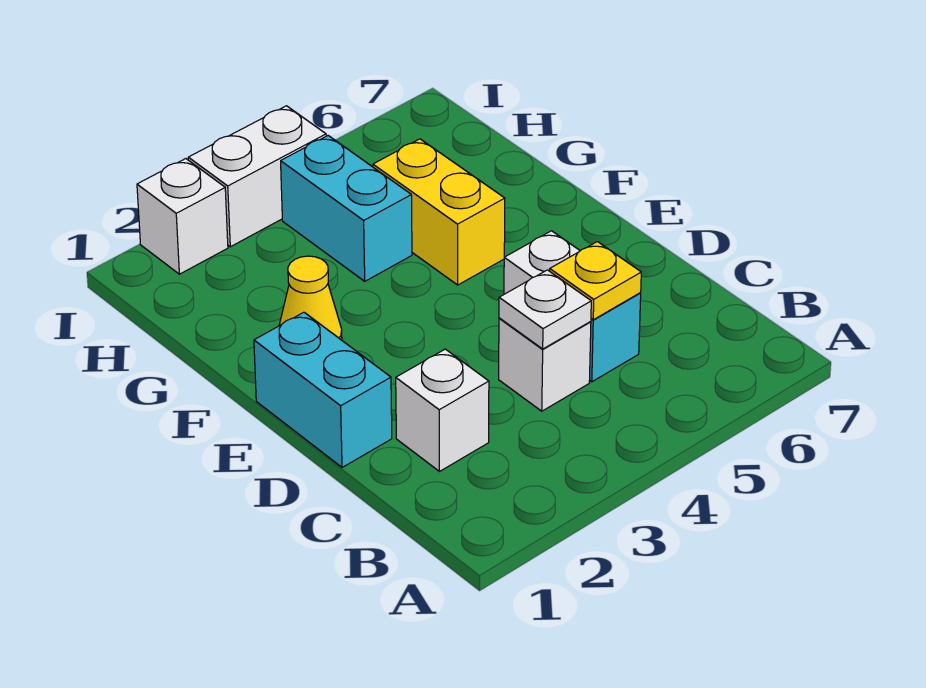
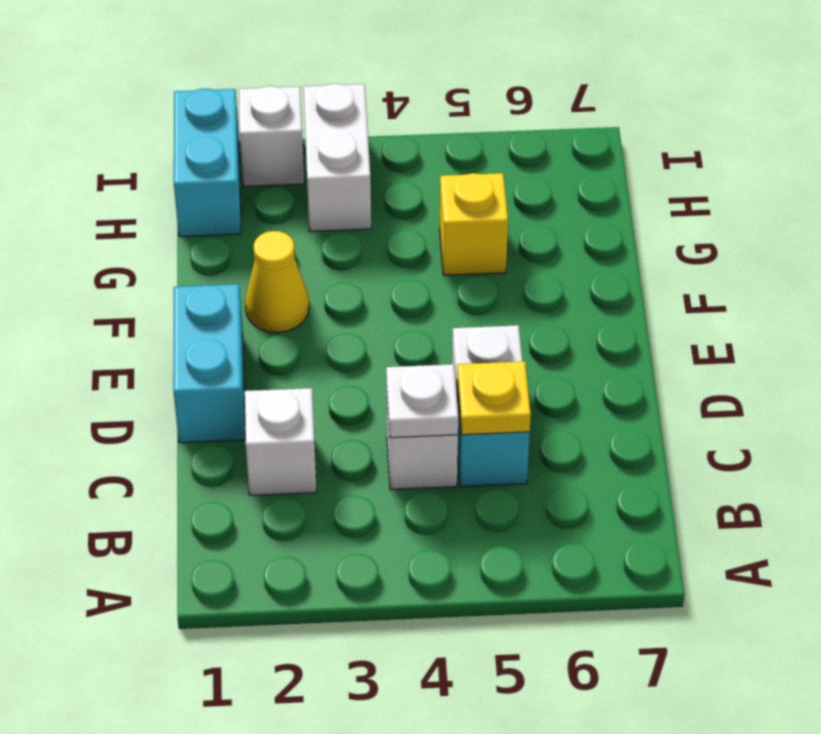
yellow brick F5:G5 level 1 -> yellow brick G5 level 1
cyan brick G4:H4 level 1 -> cyan brick H1:I1 level 1
white brick I3:I4 level 1 -> white brick H3:I3 level 1

